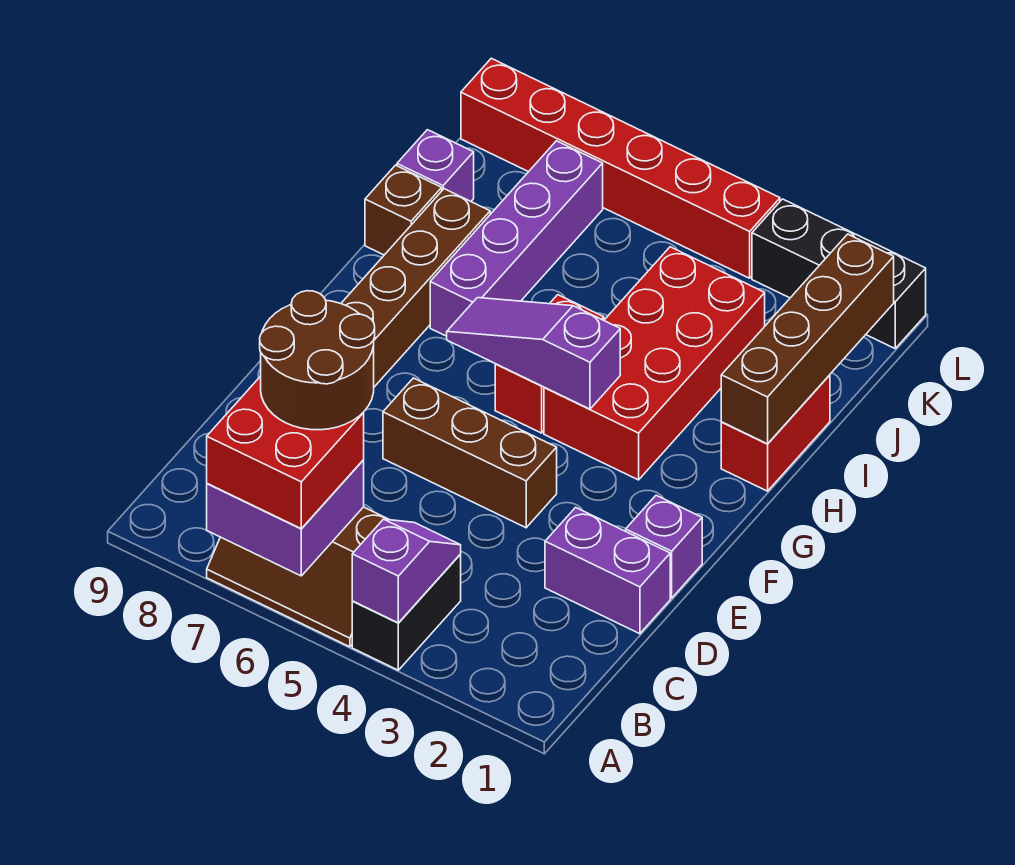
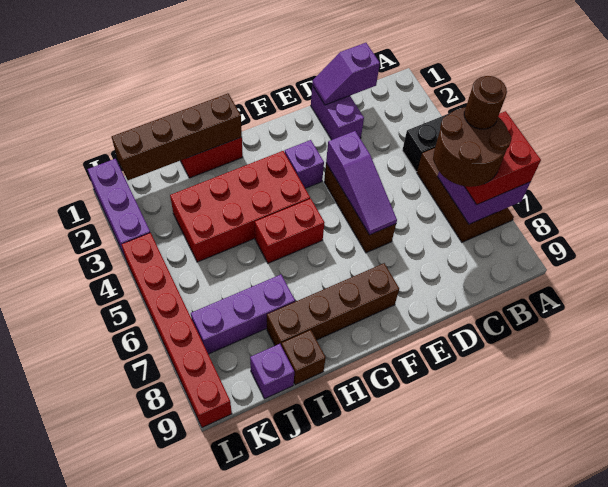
purple slope A4:B4 level 2 top A -> purple slope C1:D1 level 2 top C
none -> brown round brick B6 level 5
purple brick E1 level 1 -> purple brick F3 level 1
purple slope G4:G6 level 2 top 4 -> purple slope E4:E6 level 2 top 4
purple brick H7:K7 level 1 -> purple brick I7:K7 level 1
black brick L1:L3 level 1 -> purple brick L1:L3 level 1

